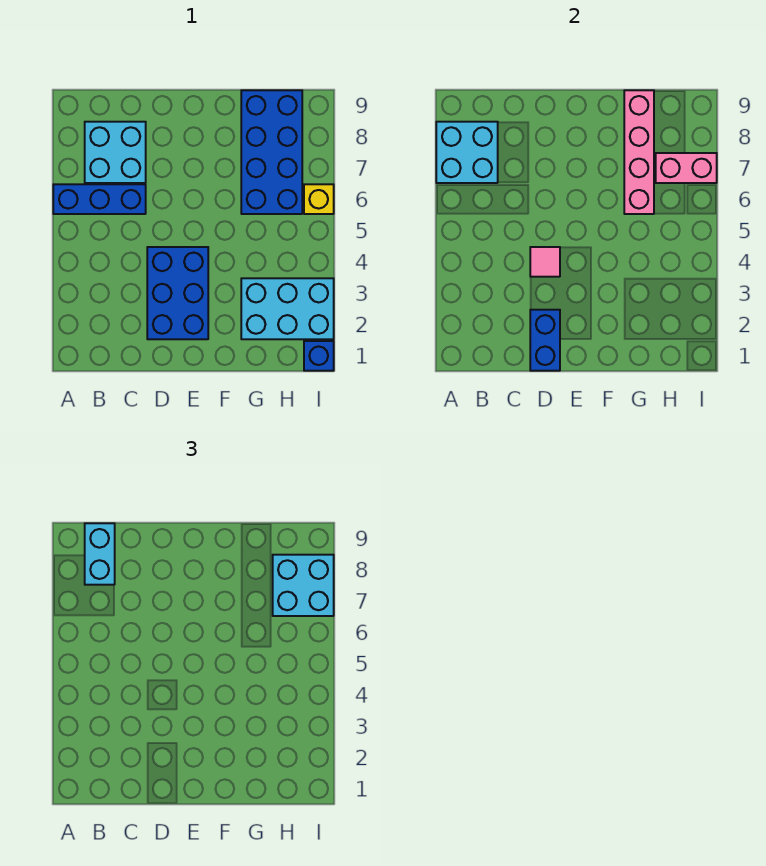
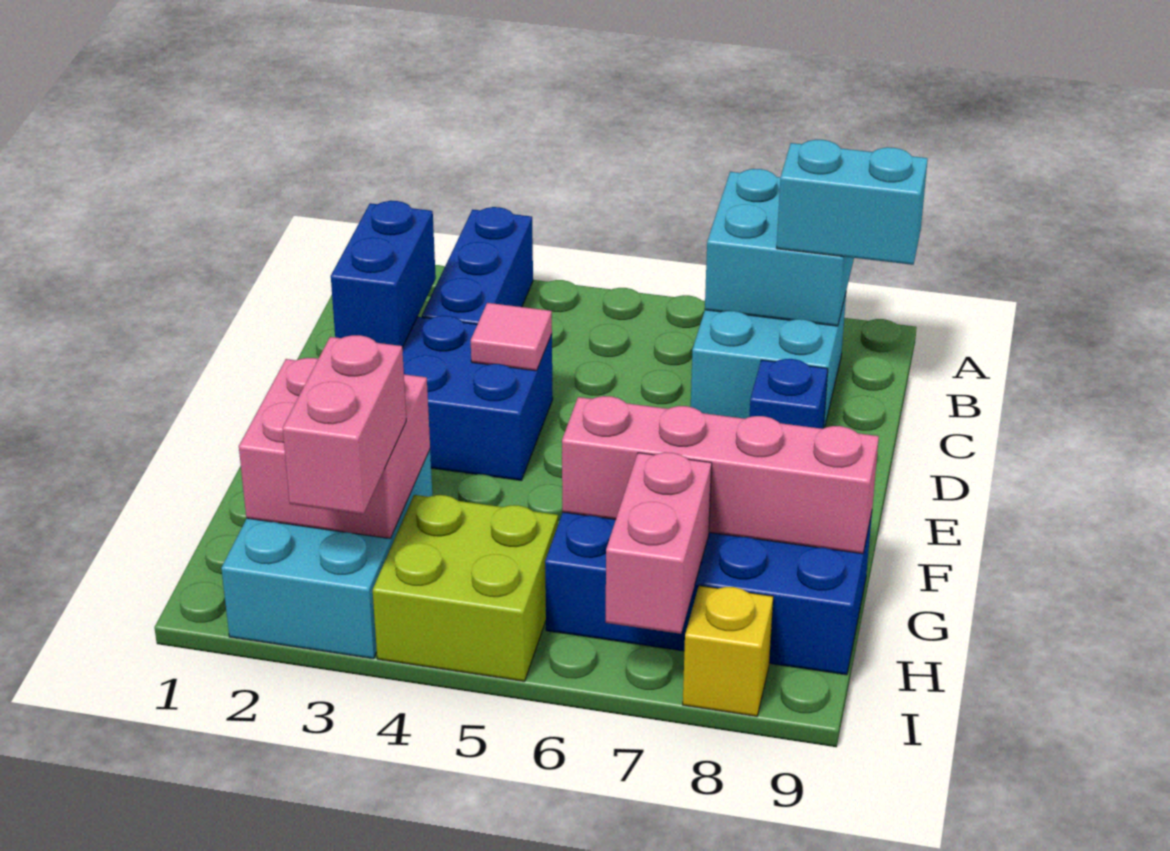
blue brick A6:C6 level 1 -> blue brick A3:C3 level 1
blue brick D1:D2 level 2 -> blue brick C2:D2 level 2
none -> pink brick G2:H3 level 2
none -> pink brick H3:I3 level 3
none -> lime brick H4:I5 level 1
cyan brick H7:I8 level 3 -> none
blue brick I1 level 1 -> blue brick D8 level 1
yellow brick I6 level 1 -> yellow brick I8 level 1

